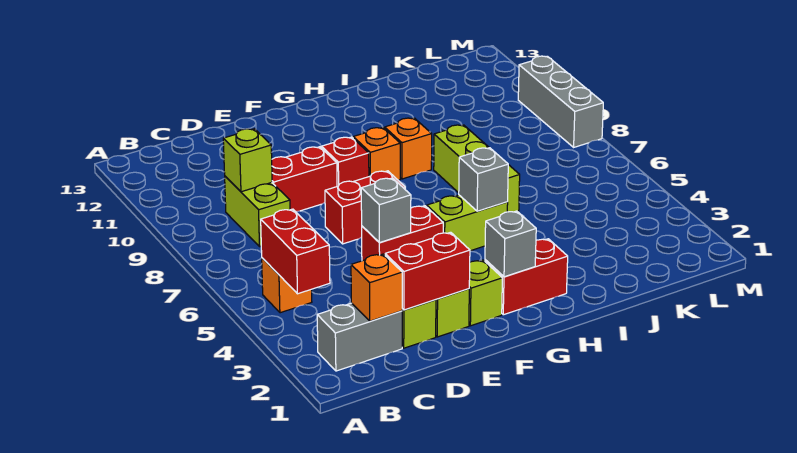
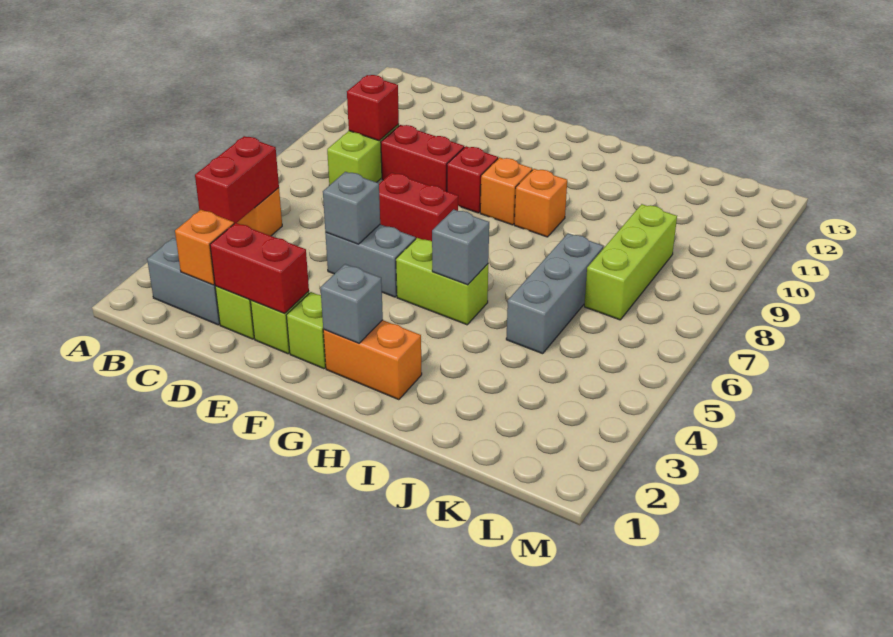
lime brick C9 level 2 -> red brick C9 level 2
red brick E5:F5 level 1 -> grey brick E5:F5 level 1
red brick G2:H2 level 1 -> orange brick G2:H2 level 1
lime brick I6:I8 level 1 -> lime brick K7:K9 level 1
grey brick M8:M10 level 1 -> grey brick J5:J7 level 1

